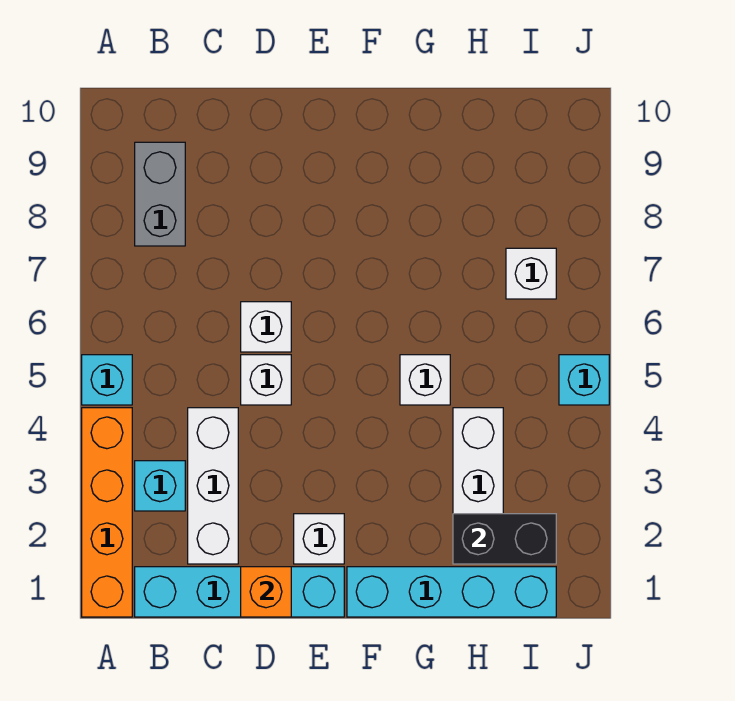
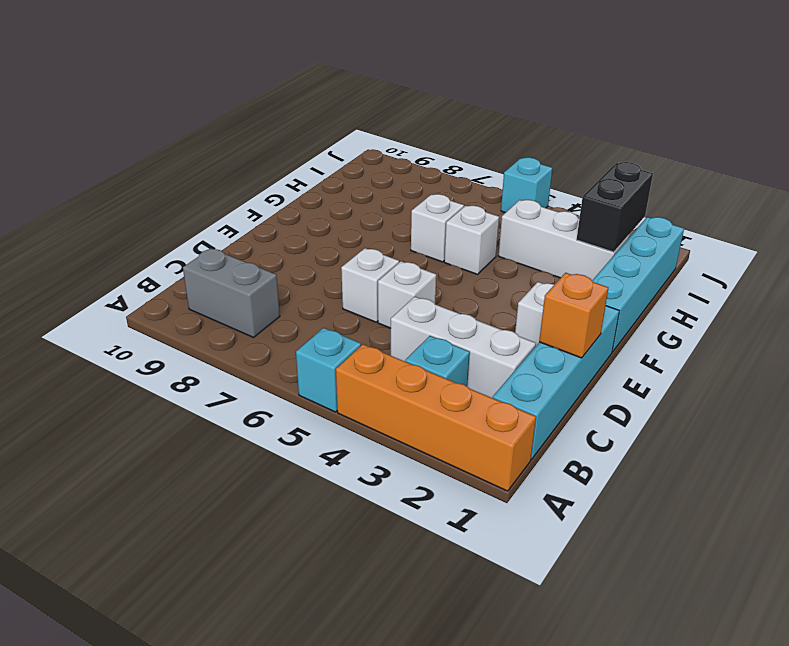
white brick I7 level 1 -> white brick G6 level 1

